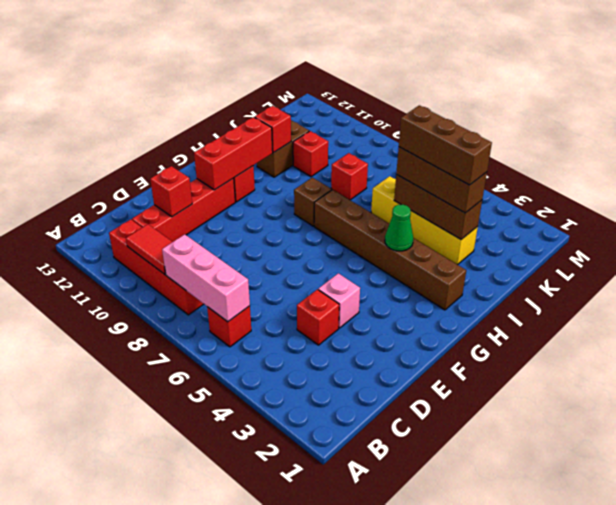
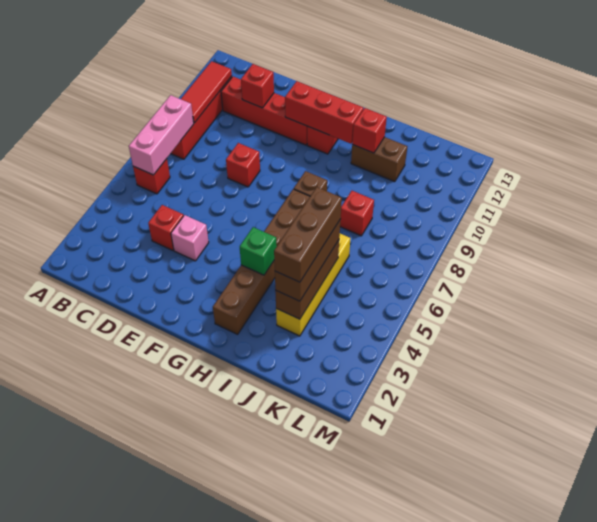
red tile B9:B10 level 2 -> red tile B9:B11 level 2
green cone H4 level 2 -> green brick H4 level 2
red brick J10 level 1 -> red brick E8 level 1

